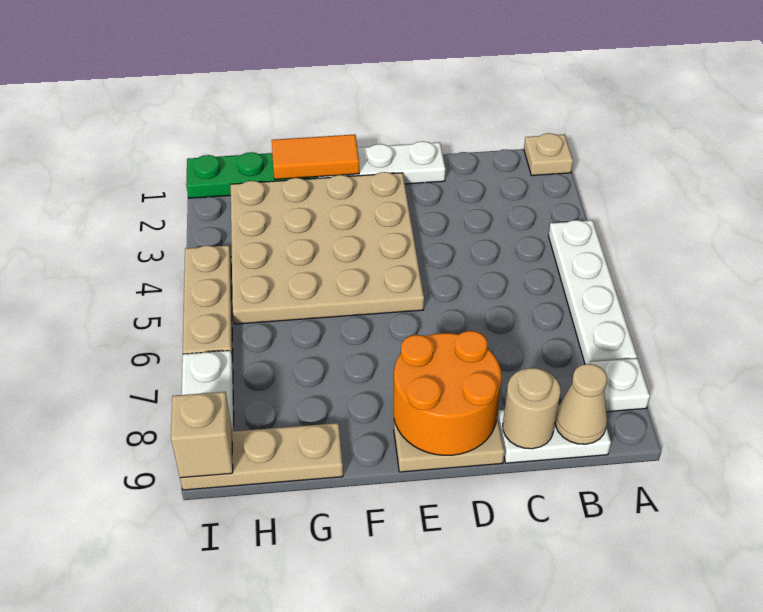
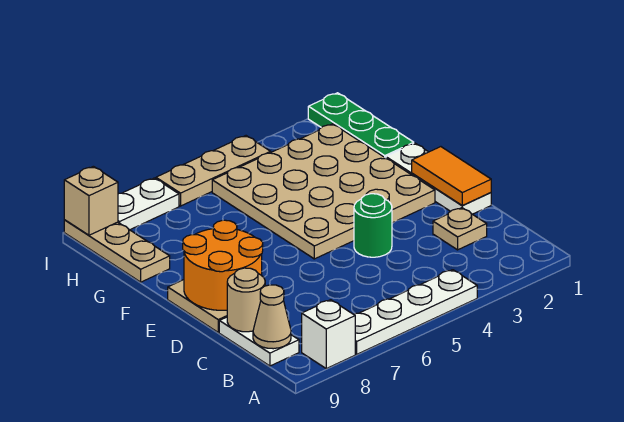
tan plate A1 level 1 -> tan plate C2 level 1
white plate A8 level 1 -> white brick A8 level 1
none -> green round brick D4 level 1
orange tile F1:G1 level 2 -> orange tile D1:E1 level 2

